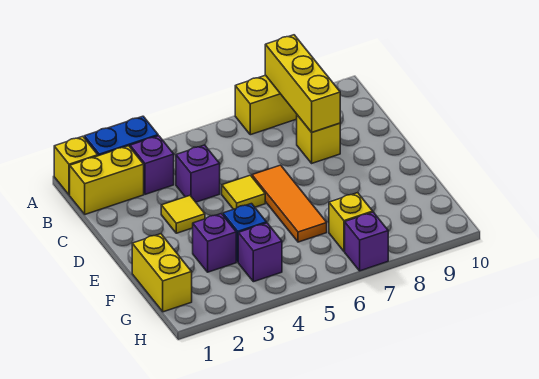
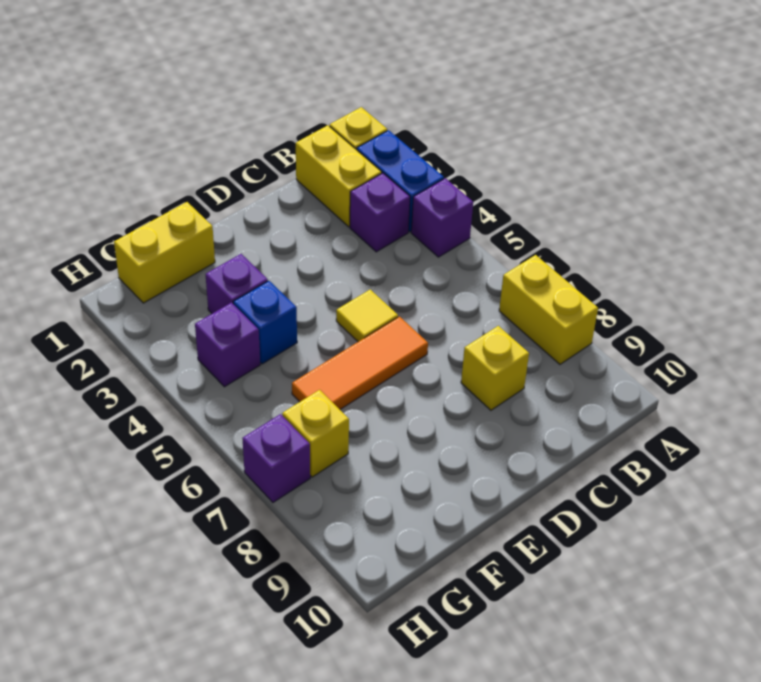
yellow brick A8:C8 level 2 -> none
purple brick C4 level 1 -> purple brick A4 level 1
yellow tile D3 level 1 -> none

